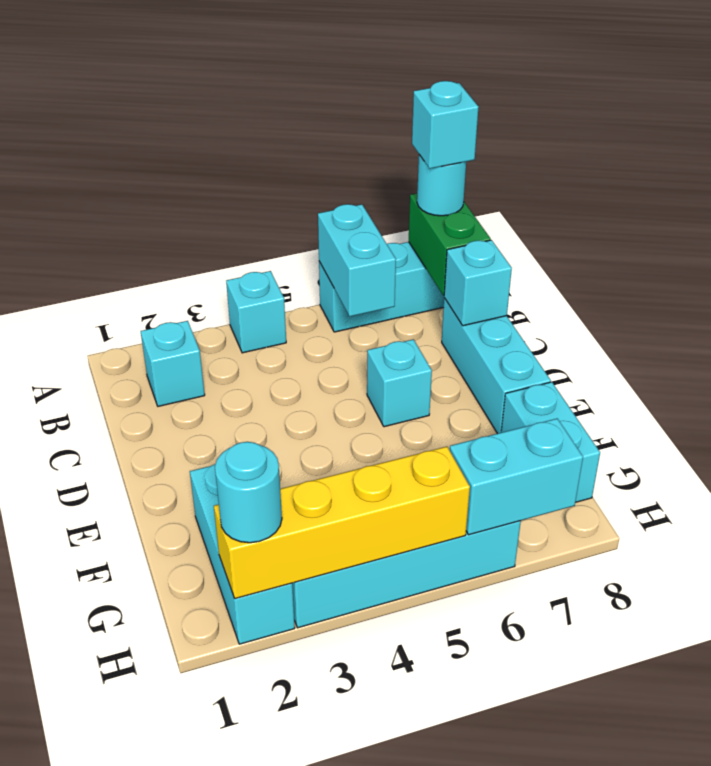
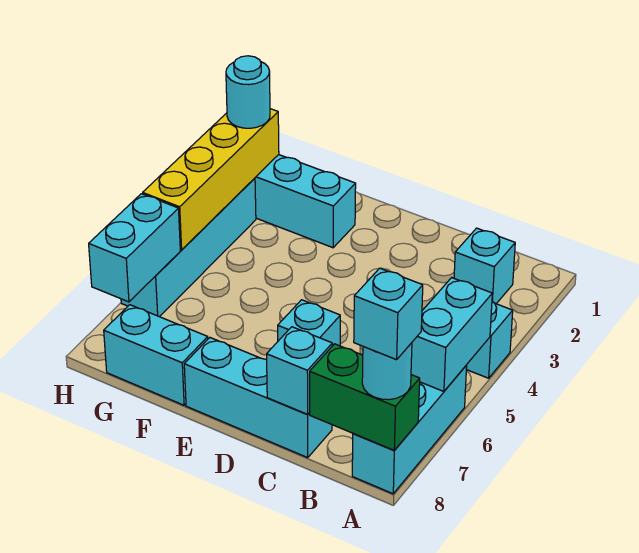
cyan brick A6:B6 level 2 -> cyan brick A5:A6 level 2

